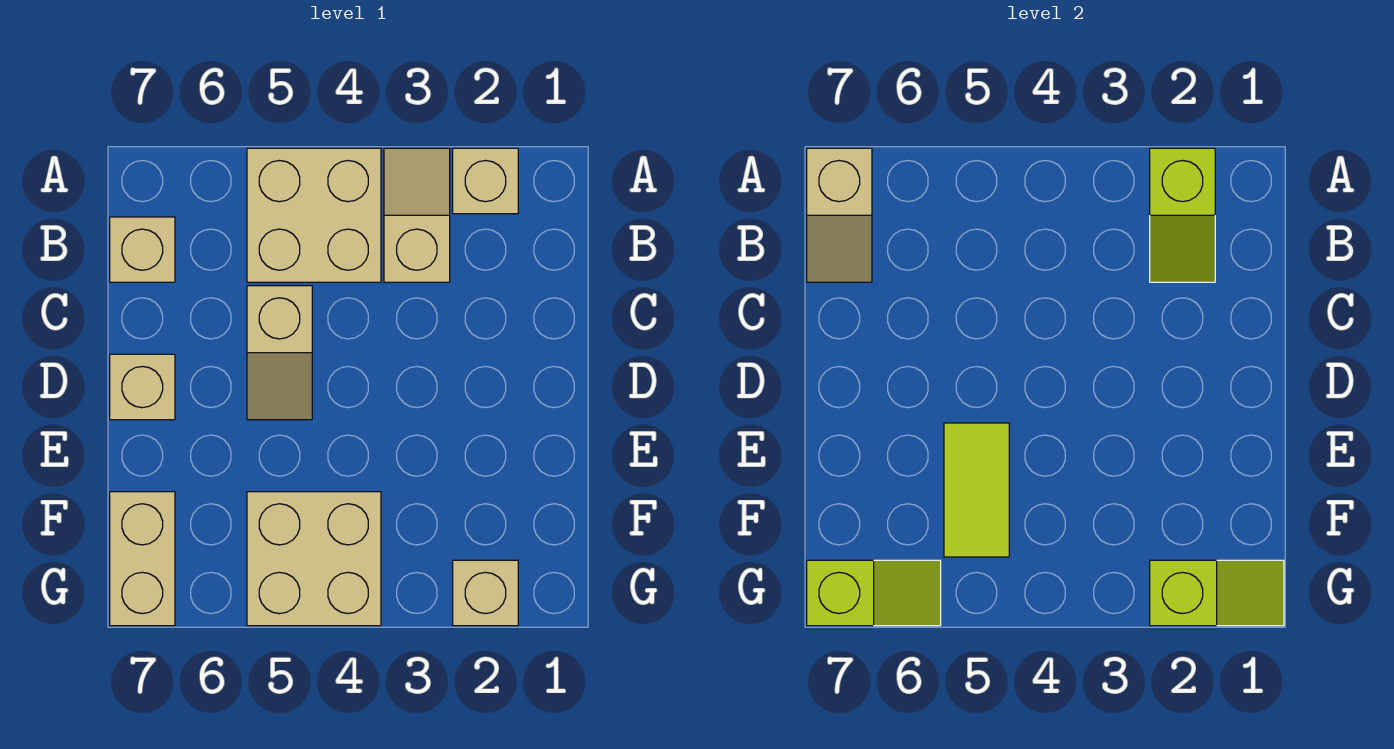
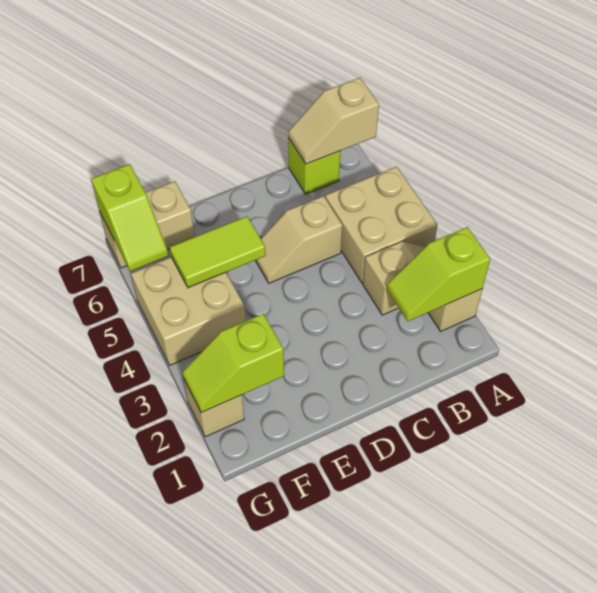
tan brick B7 level 1 -> lime brick B7 level 1
tan brick D7 level 1 -> none
lime slope G1:G2 level 2 top 2 -> lime slope F2:G2 level 2 top F

